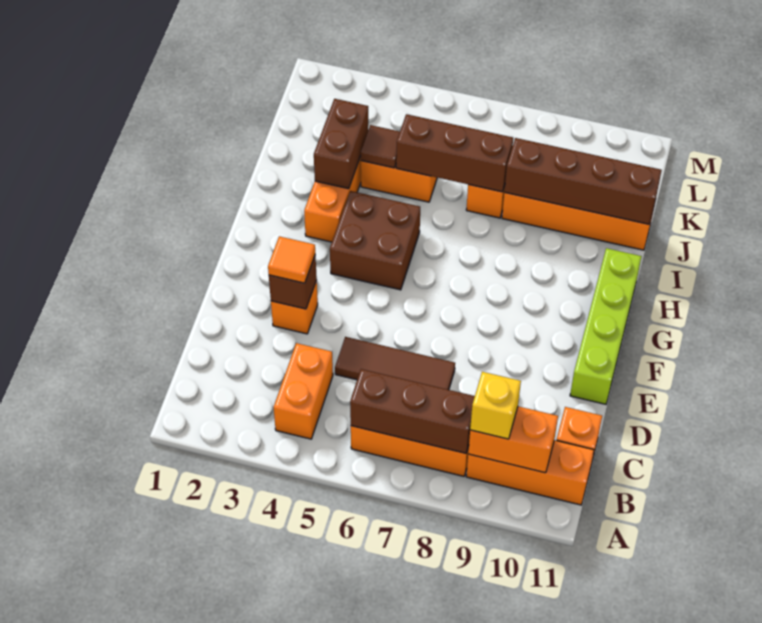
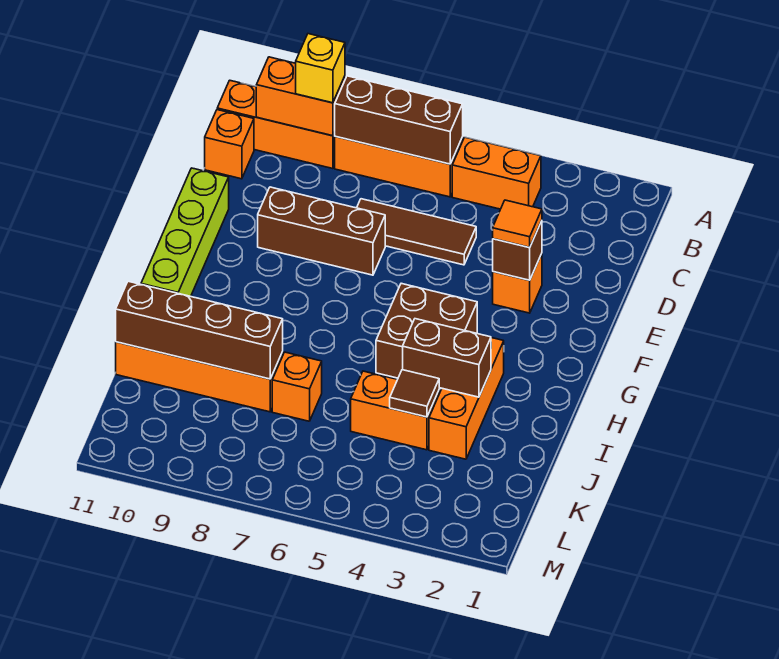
orange brick B4:C4 level 1 -> orange brick B4:B5 level 1
brown brick I3:J3 level 2 -> brown brick I3:I4 level 2
brown brick J5:J7 level 2 -> brown brick E7:E9 level 1

